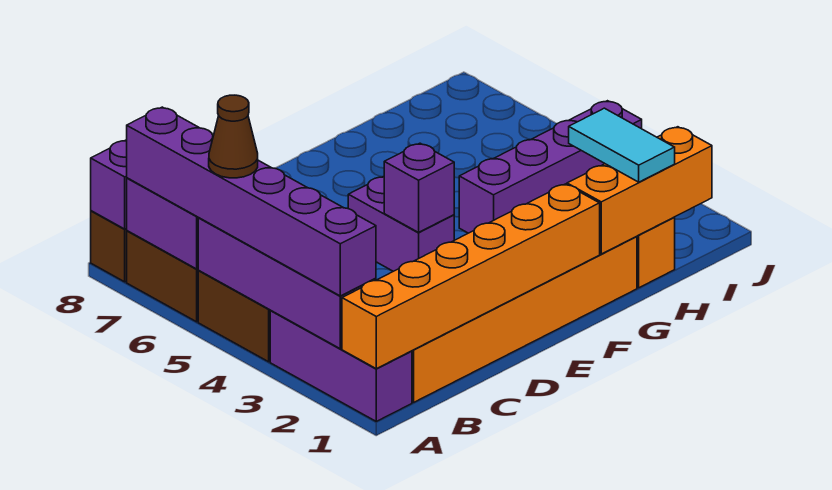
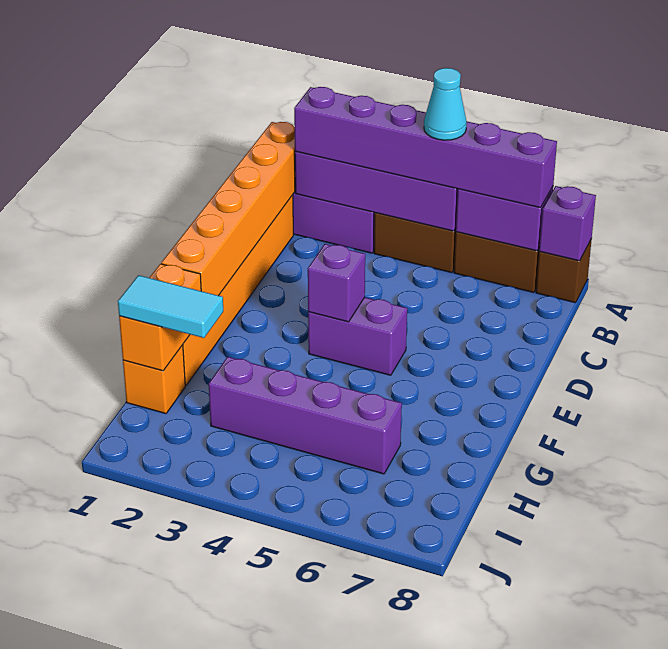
brown cone A5 level 4 -> cyan cone A5 level 4
orange brick G1:I1 level 2 -> orange brick G1:H1 level 2
purple brick G4:J4 level 1 -> purple brick H3:H6 level 1

